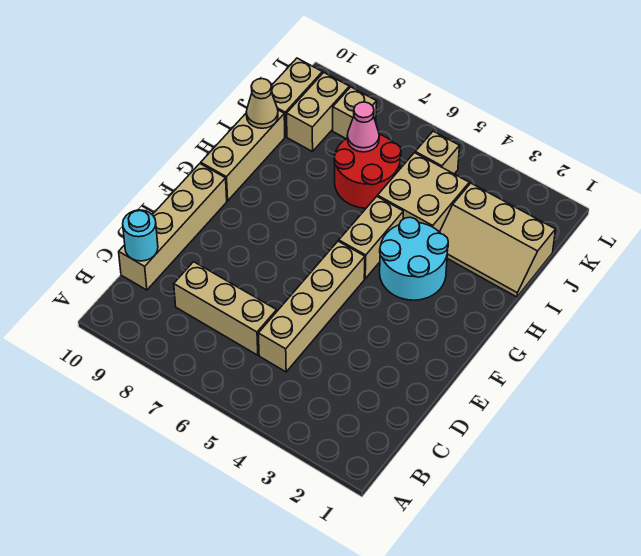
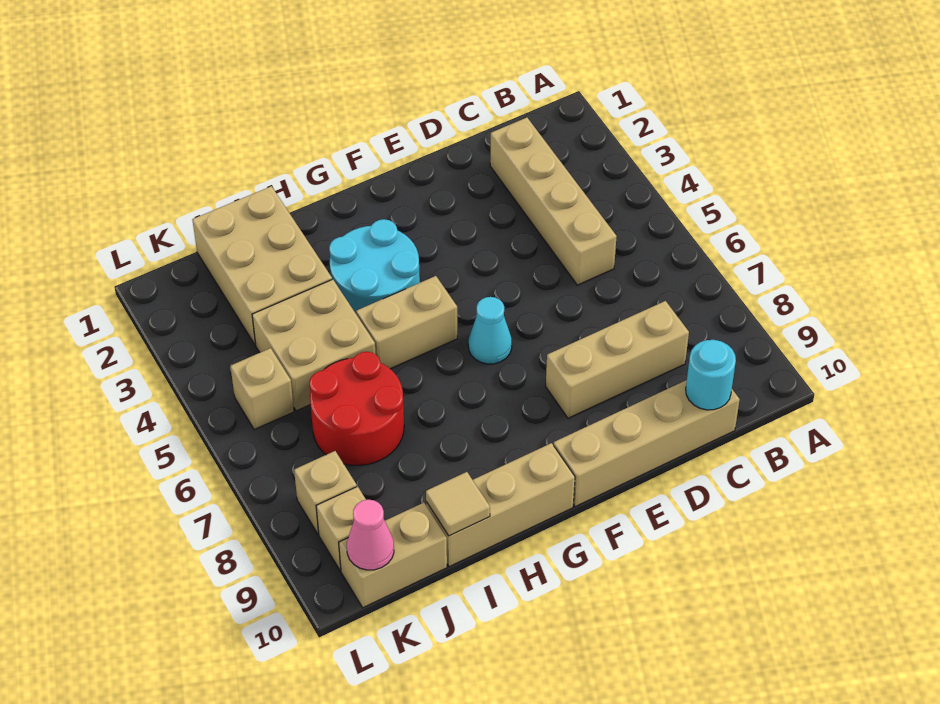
tan brick C5:F5 level 1 -> tan brick C2:C5 level 1
tan brick C6:C8 level 1 -> tan brick C8:E8 level 1
none -> cyan cone F6 level 1
tan slope I1:J3 level 1 top J -> tan brick I1:J3 level 1
tan cone I10 level 2 -> tan tile I10 level 2
pink cone J7 level 2 -> pink cone K10 level 2
tan brick J9:K9 level 1 -> tan brick K9 level 1

